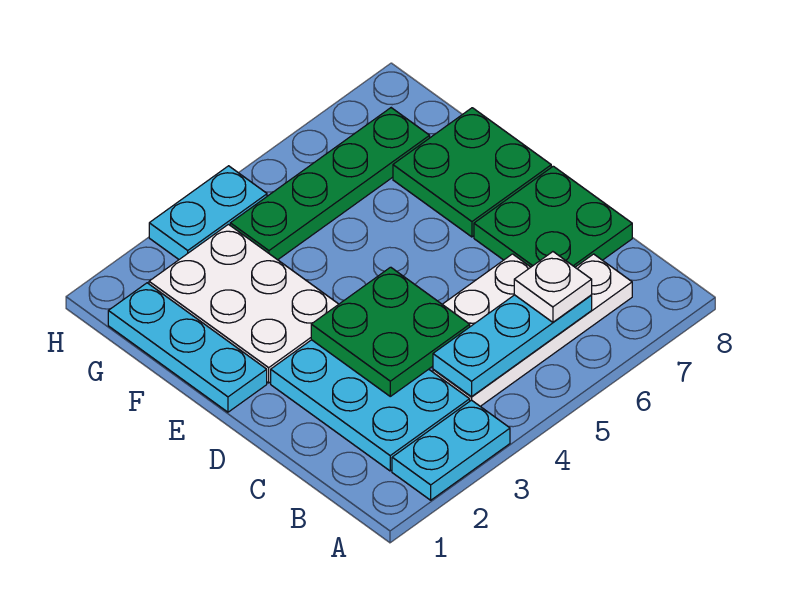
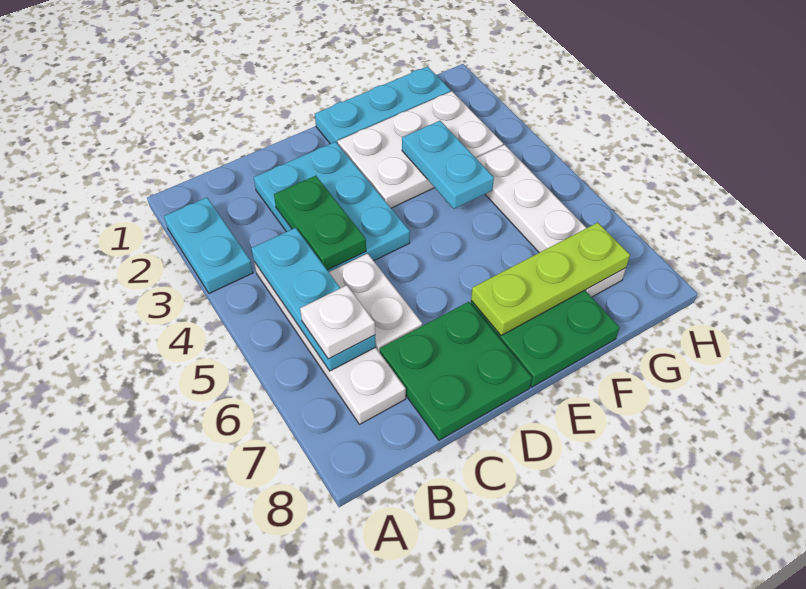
cyan plate B2:D3 level 1 -> cyan plate C2:D4 level 1
green plate C3:D4 level 2 -> green plate C3:C4 level 2
none -> lime plate E7:G7 level 2
green plate G4:G7 level 1 -> white plate G4:G7 level 1
cyan plate H3:H4 level 1 -> cyan plate F3:F4 level 2

